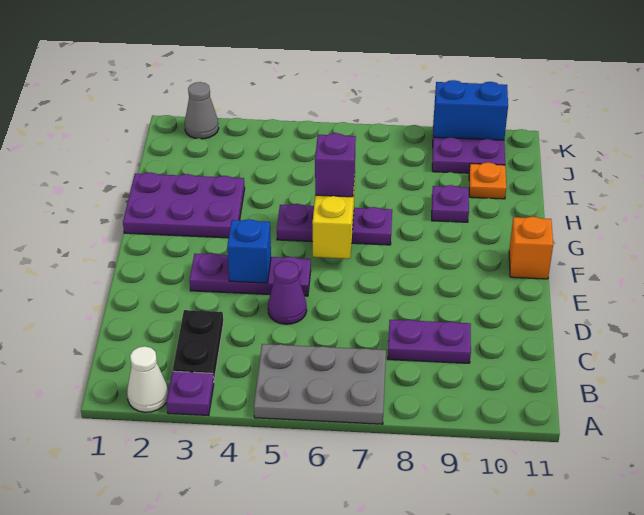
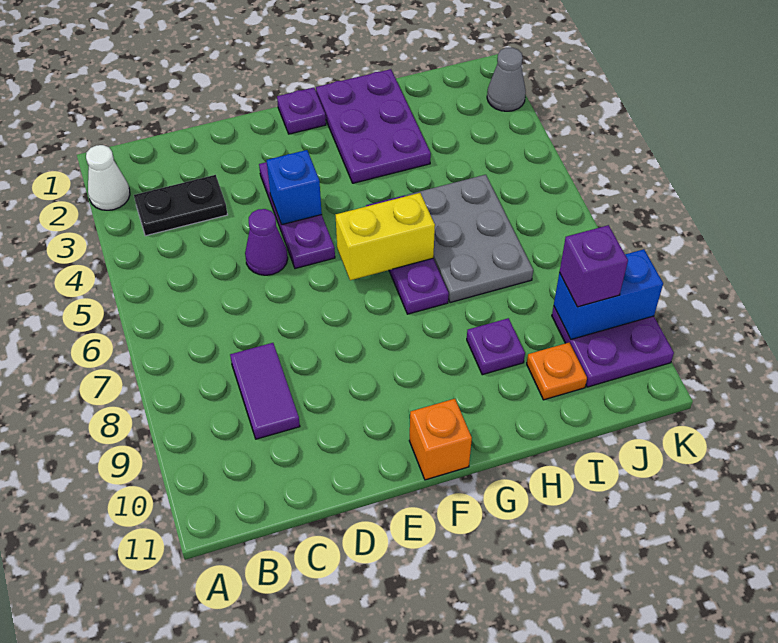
purple plate A3 level 1 -> purple plate F1 level 1
grey plate A5:B7 level 1 -> grey plate H5:I7 level 1
purple plate C8:C9 level 1 -> purple tile C8:C9 level 1
purple brick G6 level 3 -> purple brick J9 level 3
blue brick K9:K10 level 2 -> blue brick J9:K9 level 2

